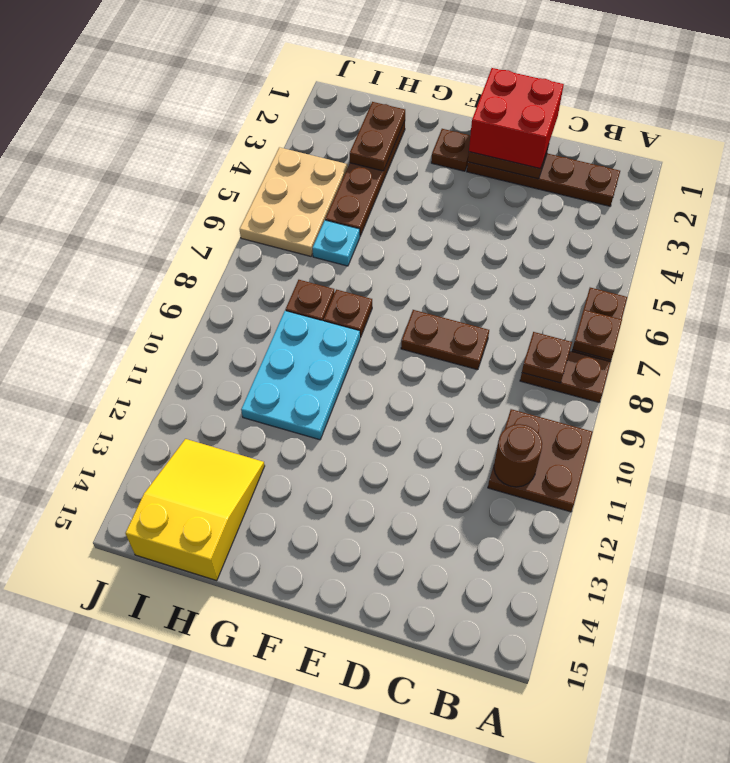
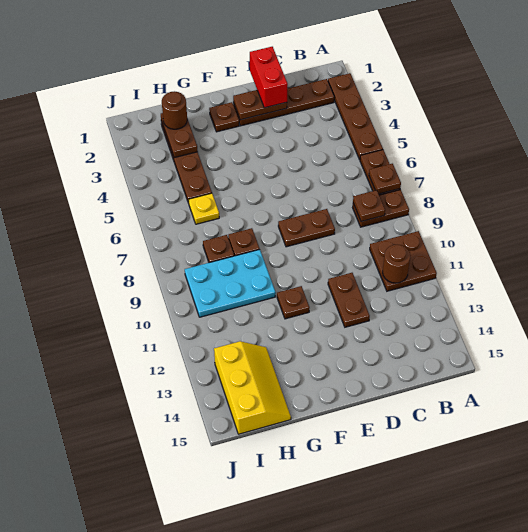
none -> brown plate A2:A5 level 1
red brick D1:E2 level 3 -> red brick D1:D2 level 3
none -> brown plate D11:D12 level 1
none -> brown plate F11 level 1
cyan plate G9:H11 level 1 -> cyan plate G9:I10 level 1
none -> brown round brick H2 level 3
cyan plate H6 level 1 -> yellow plate H6 level 1
yellow slope H13:I15 level 1 top 15 -> yellow slope H13:I15 level 1 top I
tan plate I4:J6 level 1 -> none

